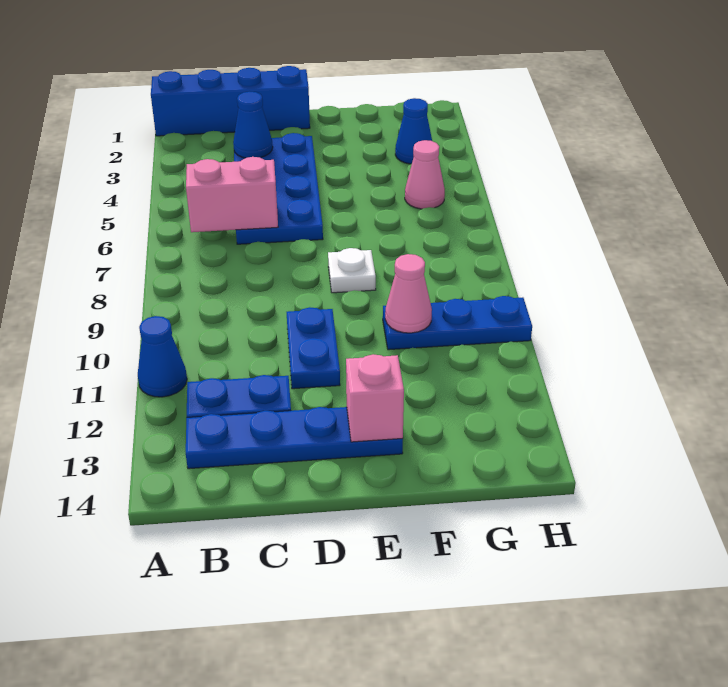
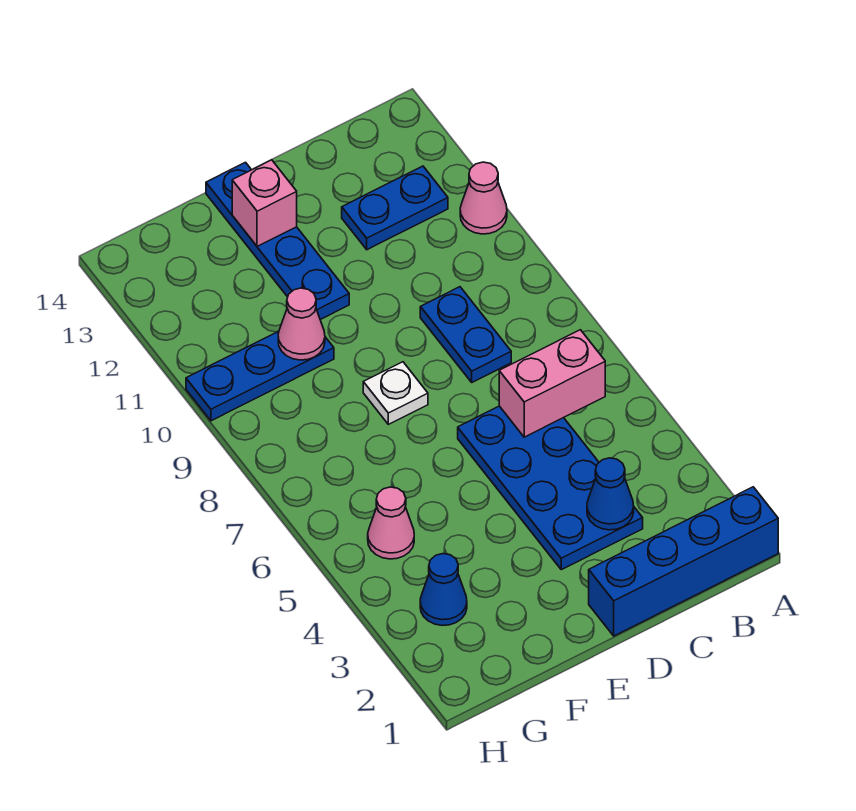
blue cone A11 level 1 -> pink cone A11 level 1
blue plate B13:E13 level 1 -> blue plate E11:E14 level 1
blue plate D10:D11 level 1 -> blue plate C8:C9 level 1

